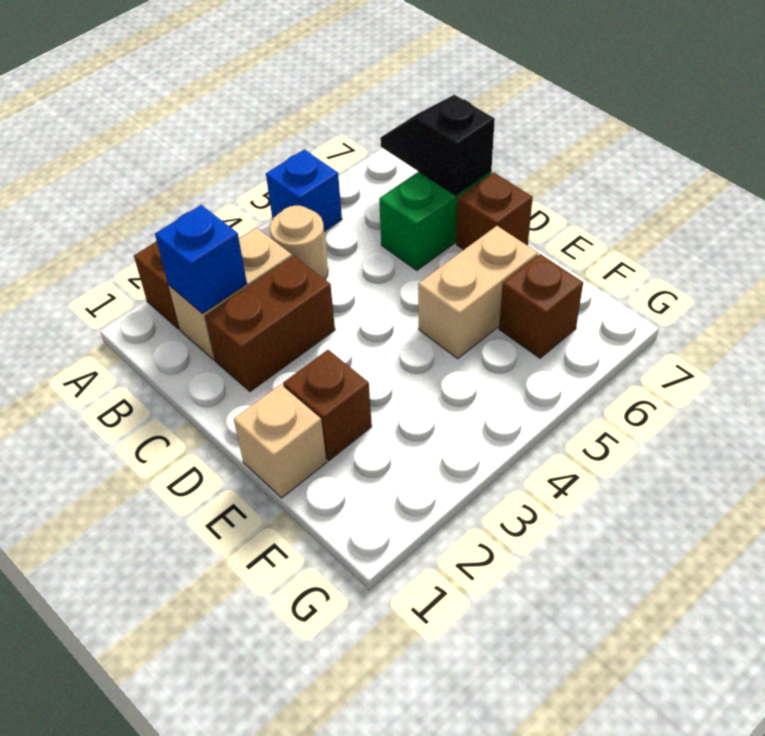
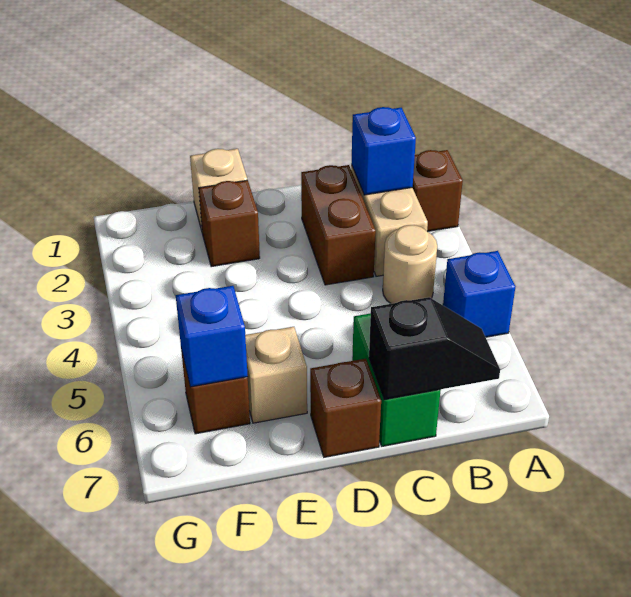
tan brick E5:E6 level 1 -> tan brick E6 level 1
none -> blue brick F6 level 2

